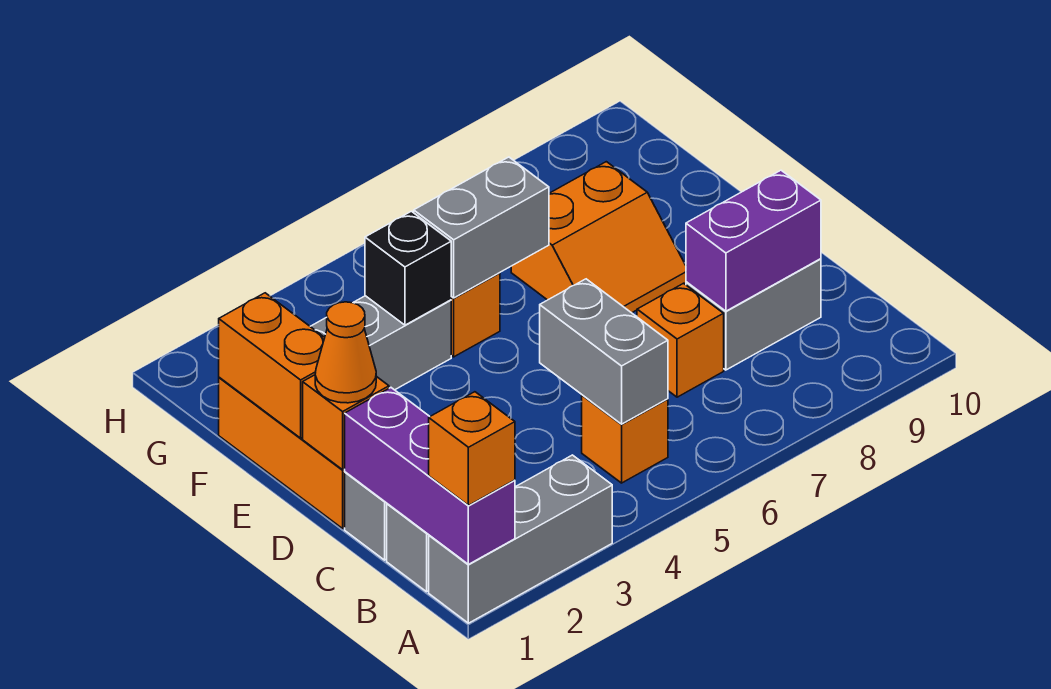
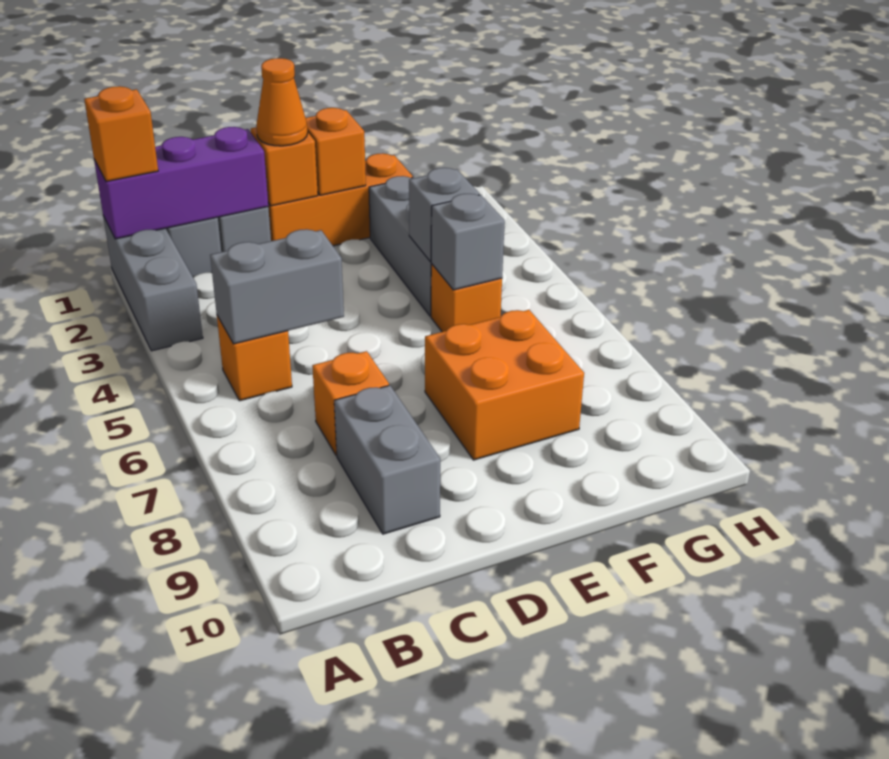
purple brick C8:C9 level 2 -> none
orange brick E1:F1 level 2 -> orange brick E1 level 2
orange slope E7:F8 level 1 top F -> orange brick E7:F8 level 1
black brick F4 level 2 -> grey brick F4 level 2
grey brick F5:F6 level 2 -> grey brick F5 level 2

